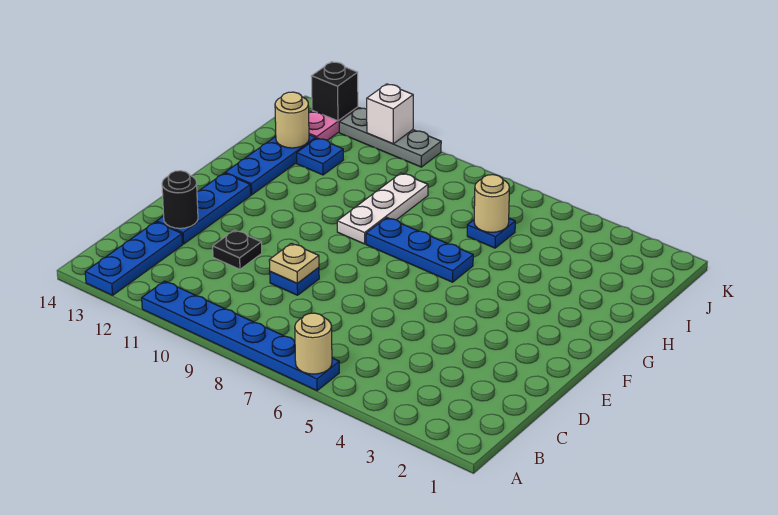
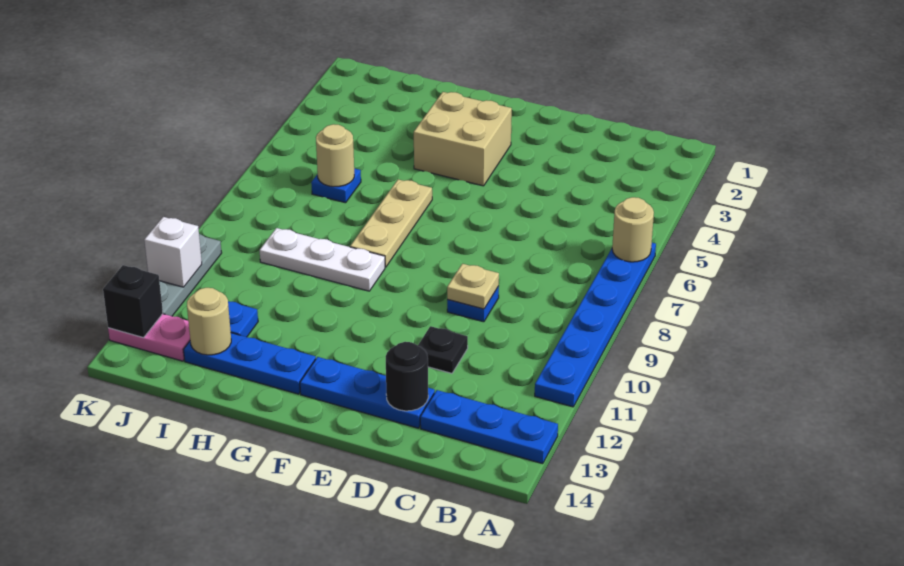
none -> tan brick F3:G4 level 1
blue plate G6:G8 level 1 -> tan plate G6:G8 level 1

